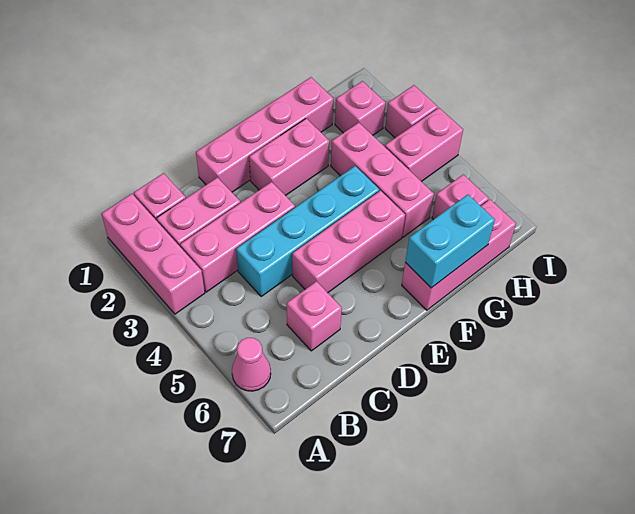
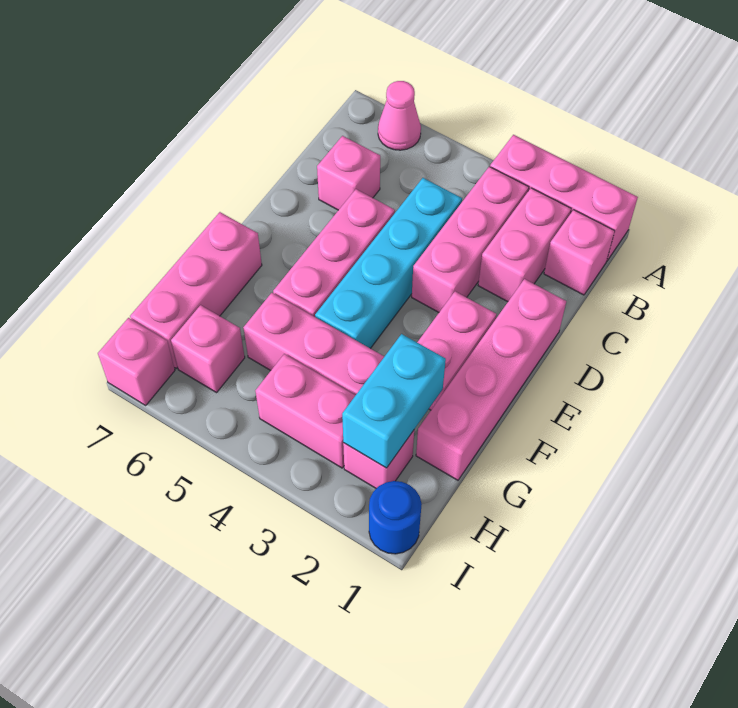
cyan brick F7:G7 level 2 -> cyan brick G2:H2 level 2
pink brick H4:I4 level 1 -> pink brick H3:H4 level 1
none -> blue round brick I1 level 1
pink brick I3 level 1 -> pink brick I7 level 1

